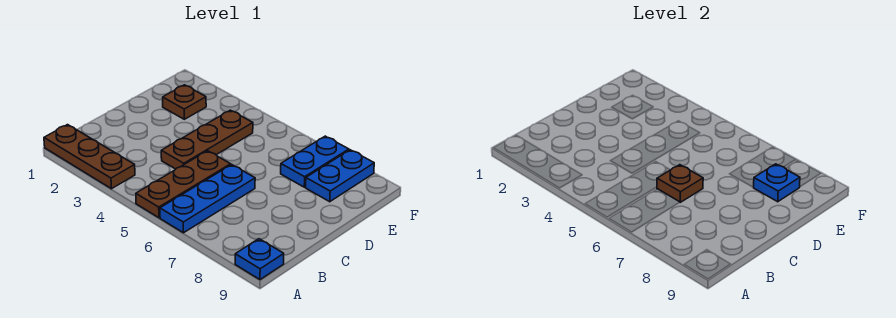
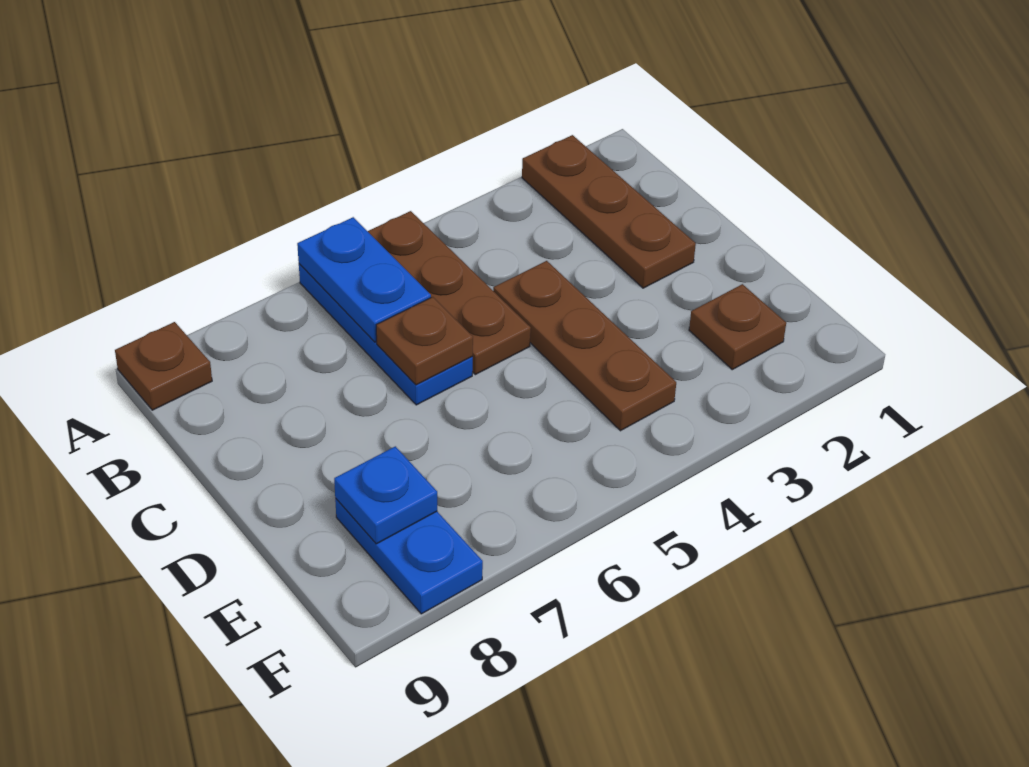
brown plate A1:A3 level 1 -> brown plate A2:C2 level 1
blue plate A9 level 1 -> brown plate A9 level 1
blue plate E7:F7 level 1 -> blue plate A6:B6 level 2

